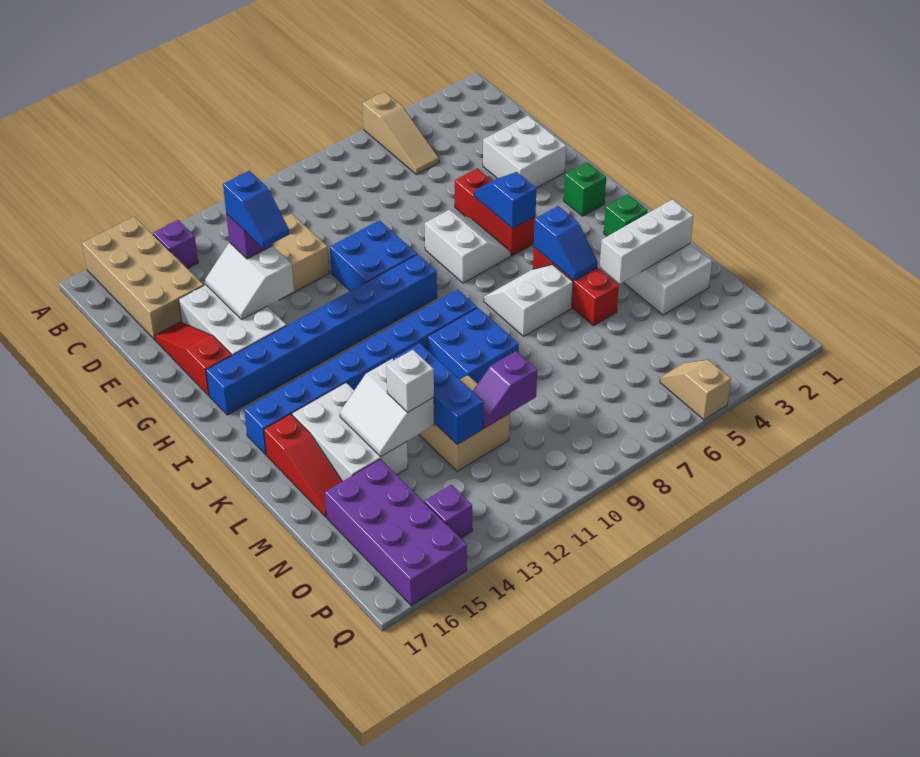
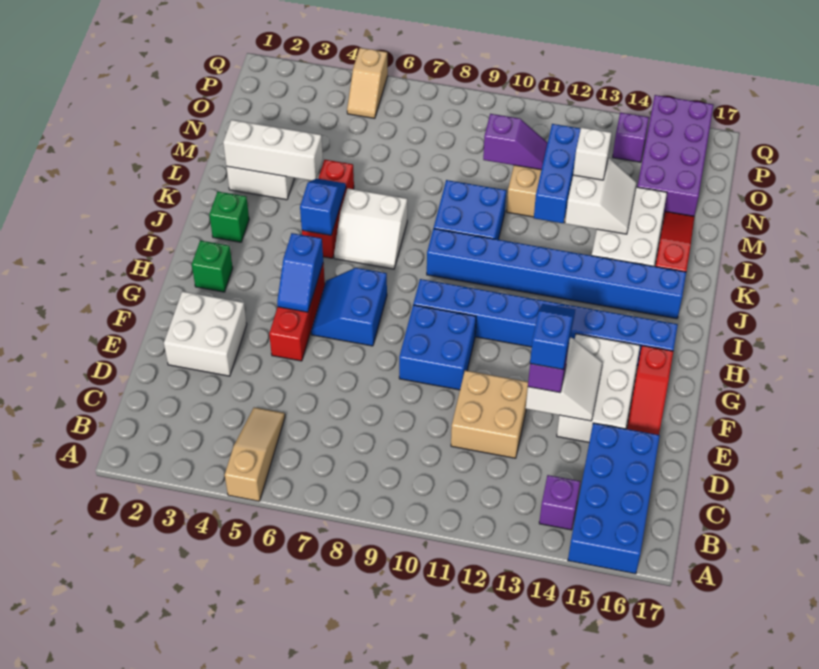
tan brick A15:D16 level 1 -> blue brick A15:D16 level 1
white slope G6:H7 level 1 top 7 -> blue slope G6:H7 level 1 top 7

